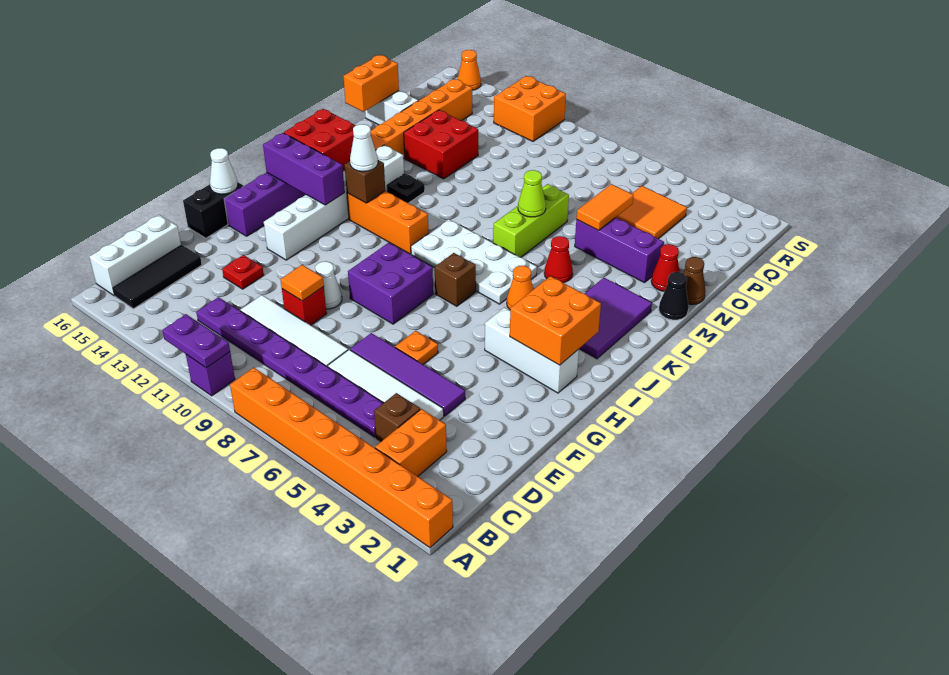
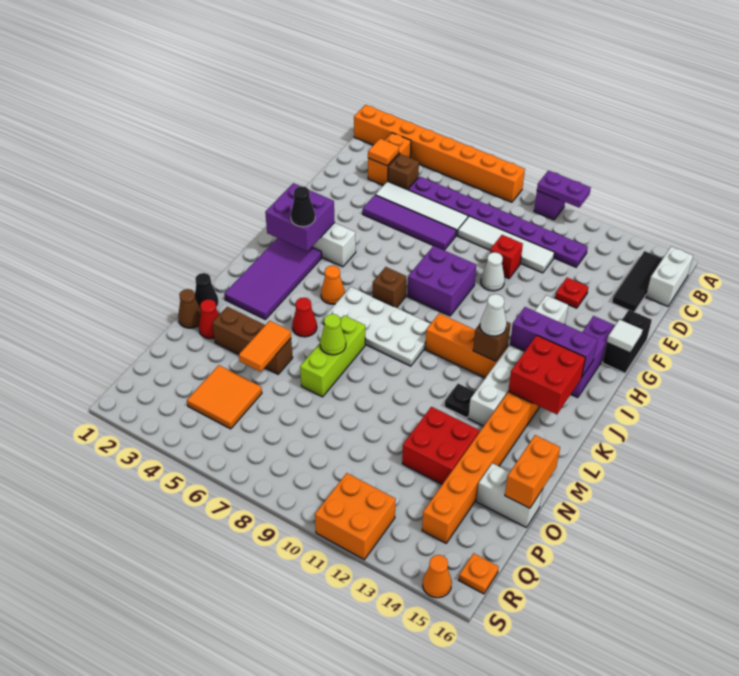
white brick B16:D16 level 1 -> white brick B16:C16 level 1
orange tile E10 level 2 -> orange tile C3 level 2
orange plate F6 level 1 -> orange plate R16 level 1
white cone G16 level 2 -> white tile G16 level 2
orange brick H2:I3 level 2 -> purple brick H2:I3 level 2
none -> black cone I3 level 3
purple tile J2:L3 level 1 -> purple tile I2:L3 level 1
purple brick N3:N5 level 1 -> brown brick N3:N5 level 1

